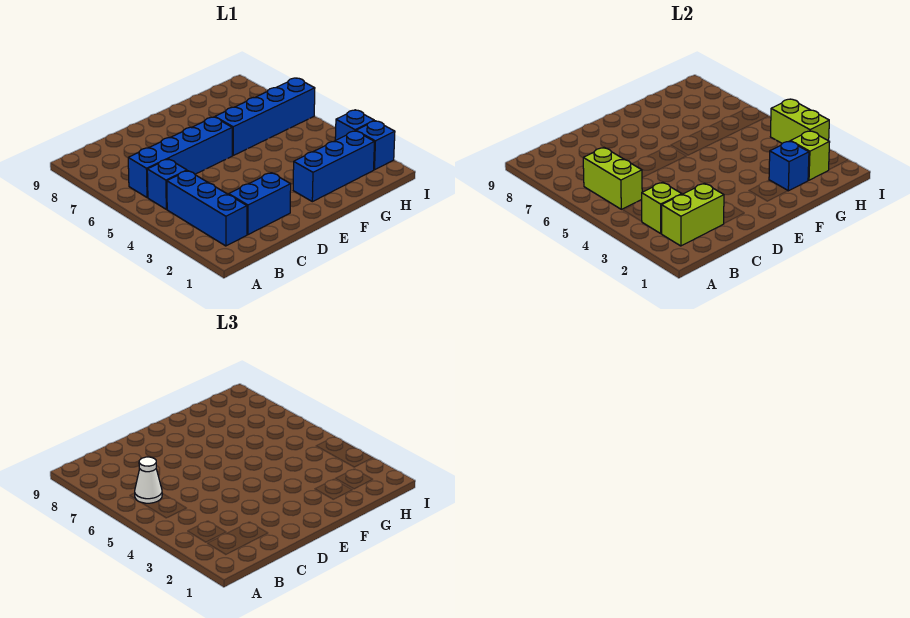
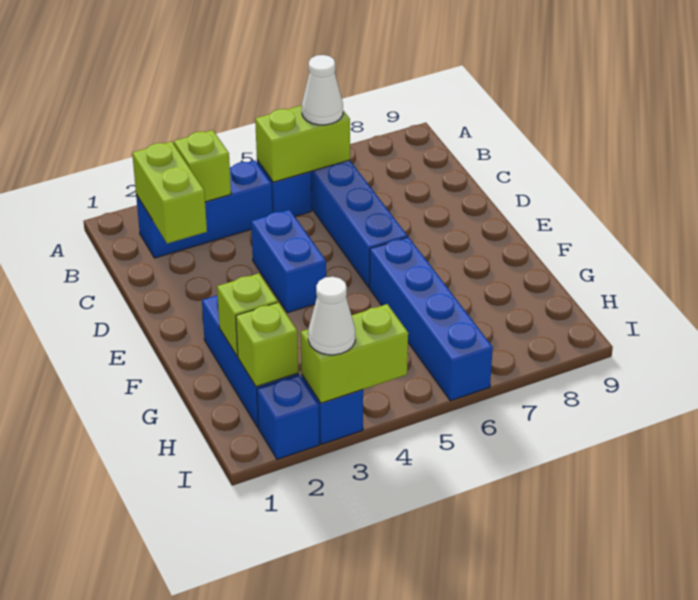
blue brick C2:D2 level 1 -> blue brick D4:E4 level 1
blue brick G2 level 2 -> lime brick G2 level 2
none -> white cone I3 level 3

